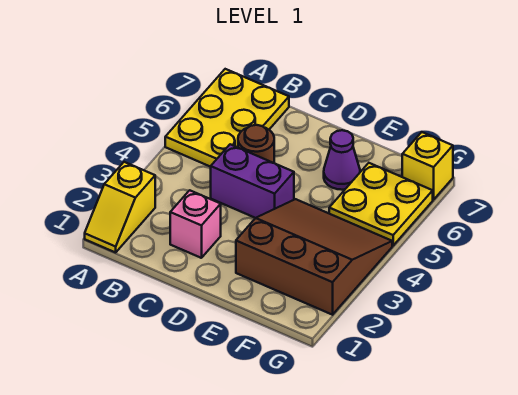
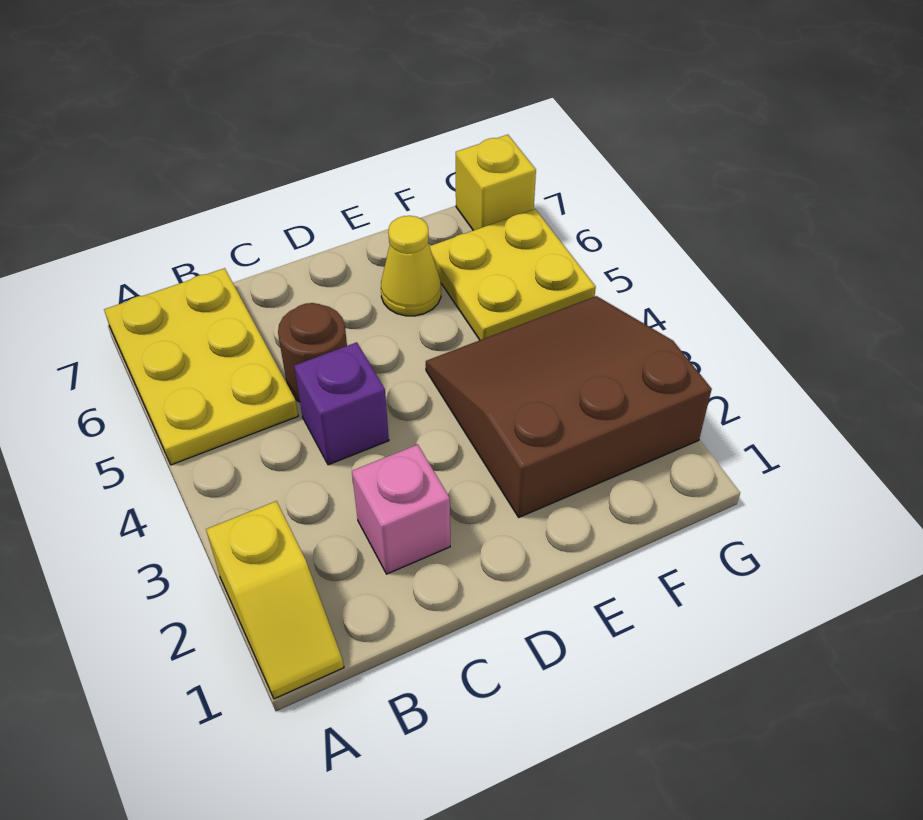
purple brick C4:D4 level 1 -> purple brick C4 level 1
purple cone E6 level 1 -> yellow cone E6 level 1

